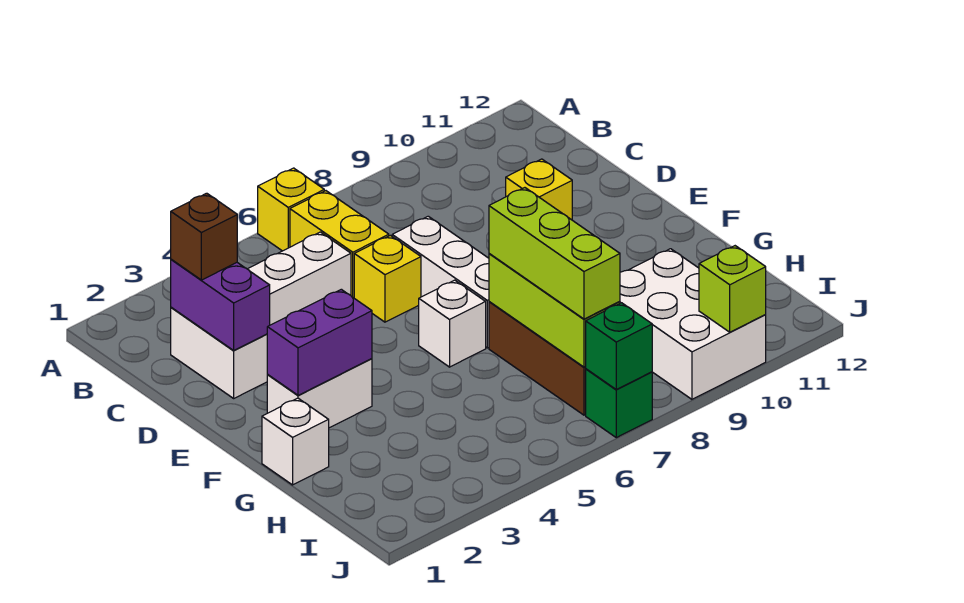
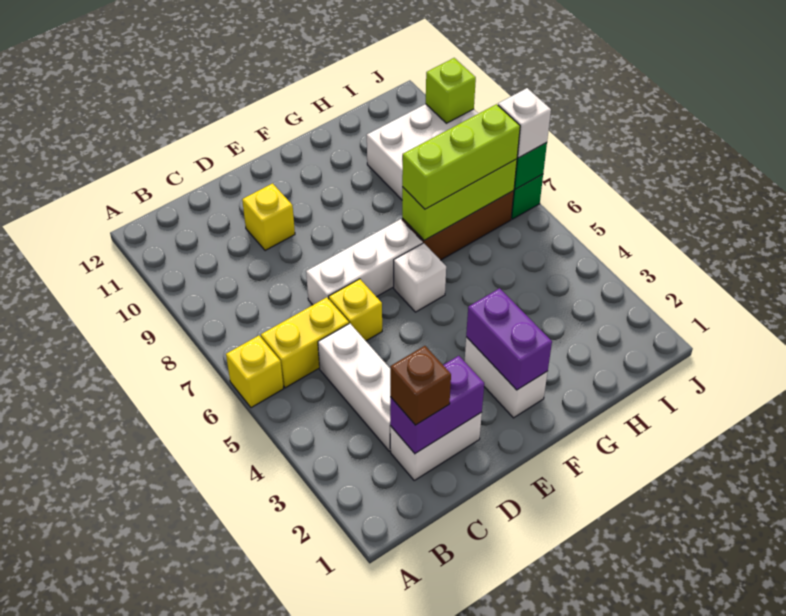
white brick G1 level 1 -> white brick J7 level 3

